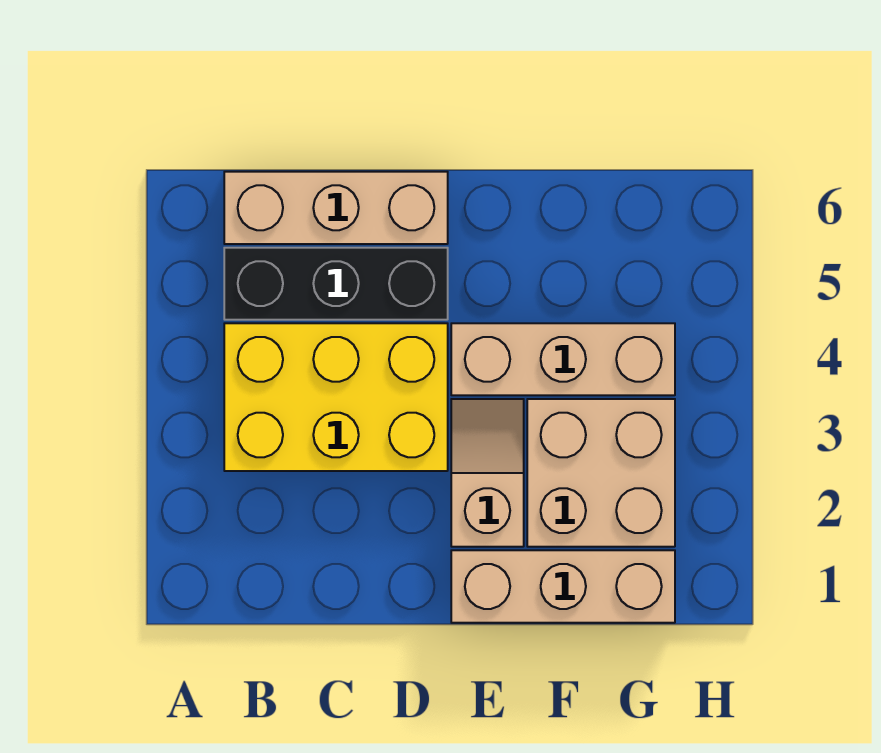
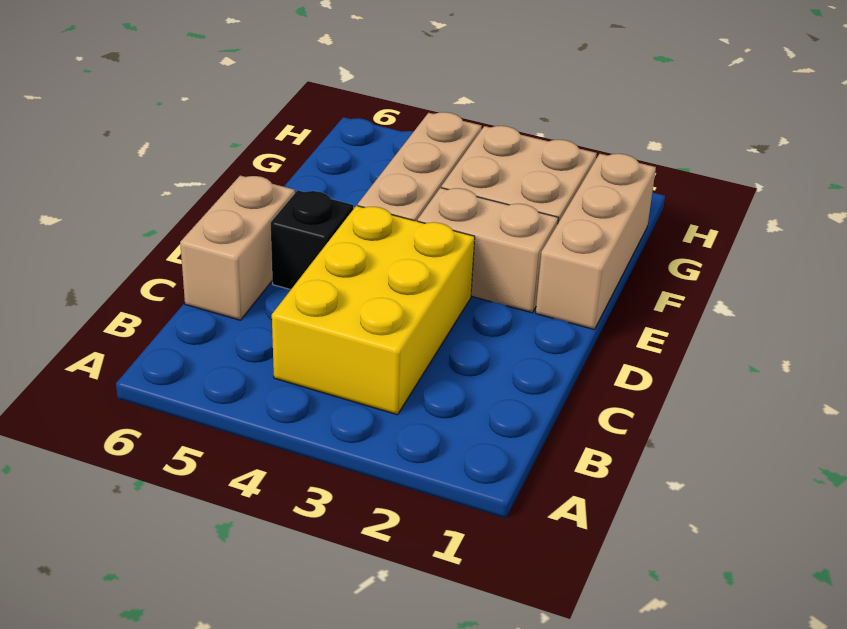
black brick B5:D5 level 1 -> black brick D5 level 1
tan brick B6:D6 level 1 -> tan brick C6:D6 level 1
tan slope E2:E3 level 1 top 2 -> tan brick E2:E3 level 1

